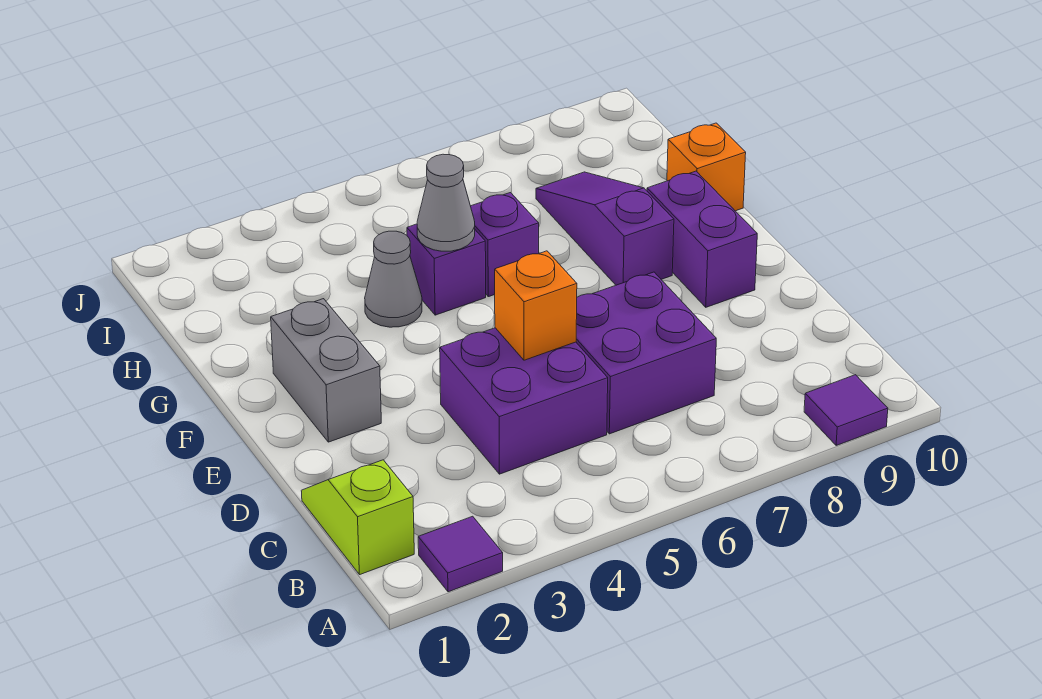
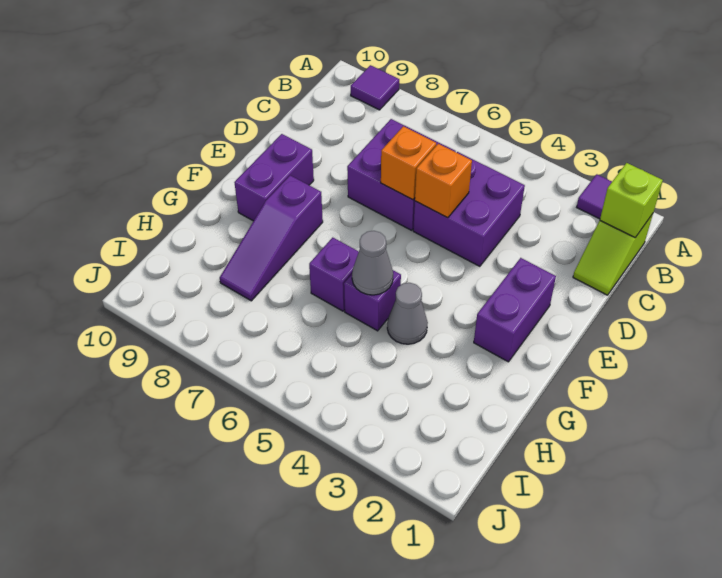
none -> lime brick B1 level 2
grey brick E2:F2 level 1 -> purple brick E2:F2 level 1
orange brick G10 level 1 -> orange brick D6 level 2

